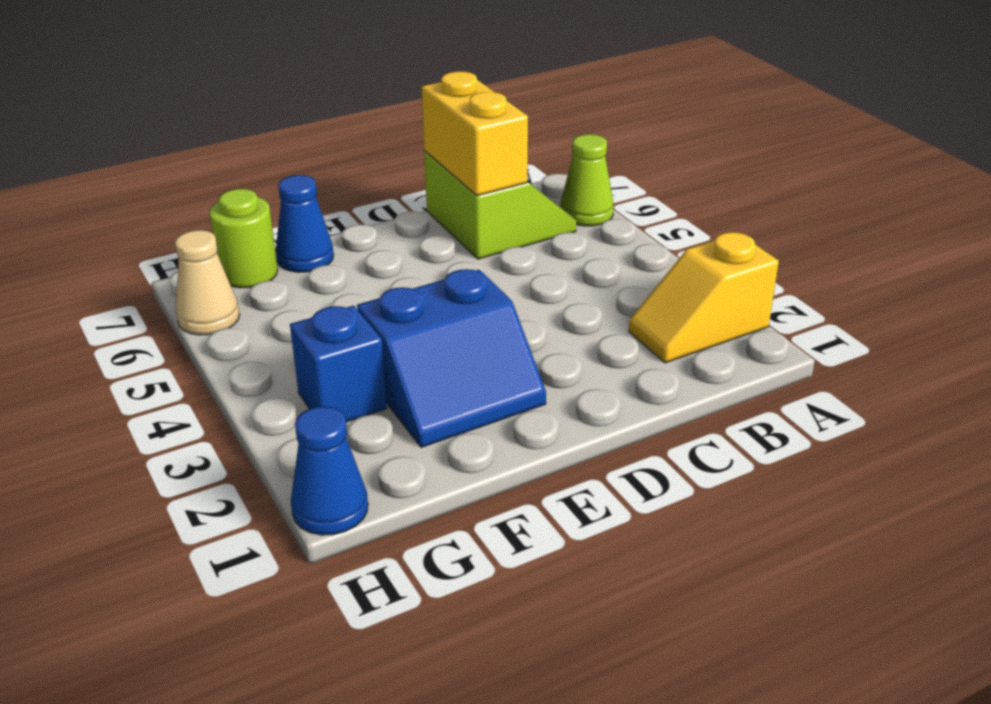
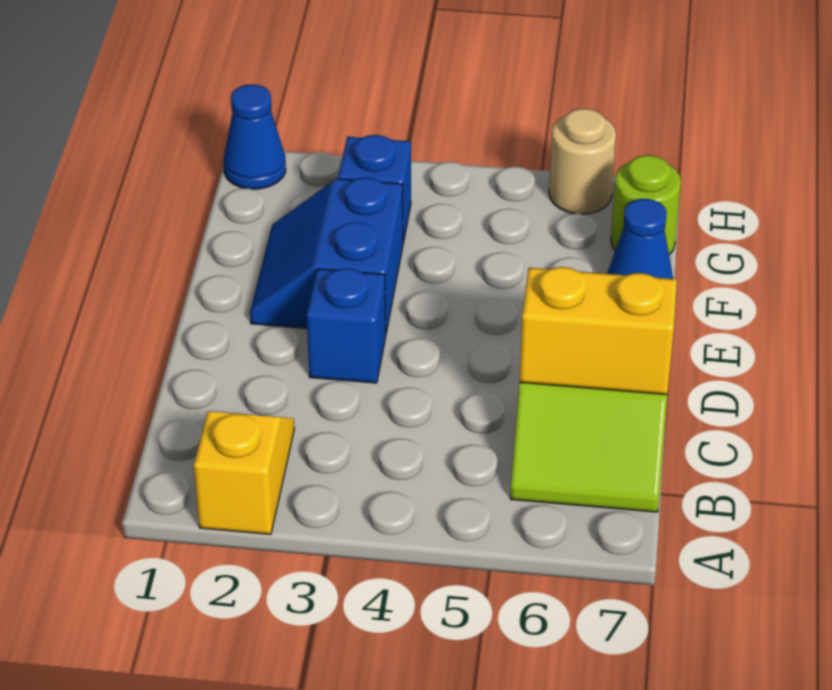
lime cone A6 level 1 -> none
none -> blue brick D3 level 1
tan cone H6 level 1 -> tan round brick H6 level 1

